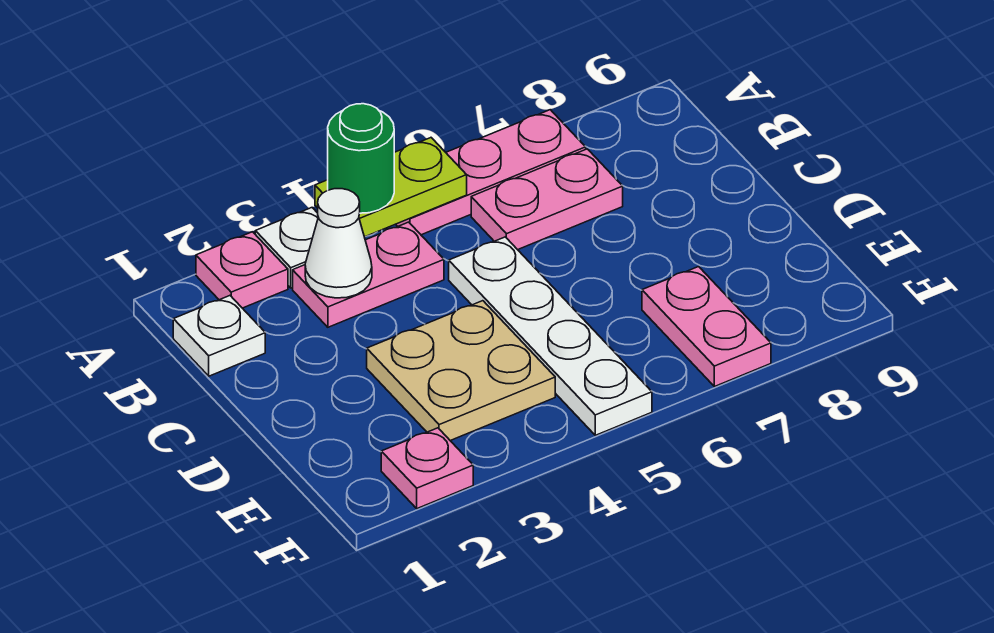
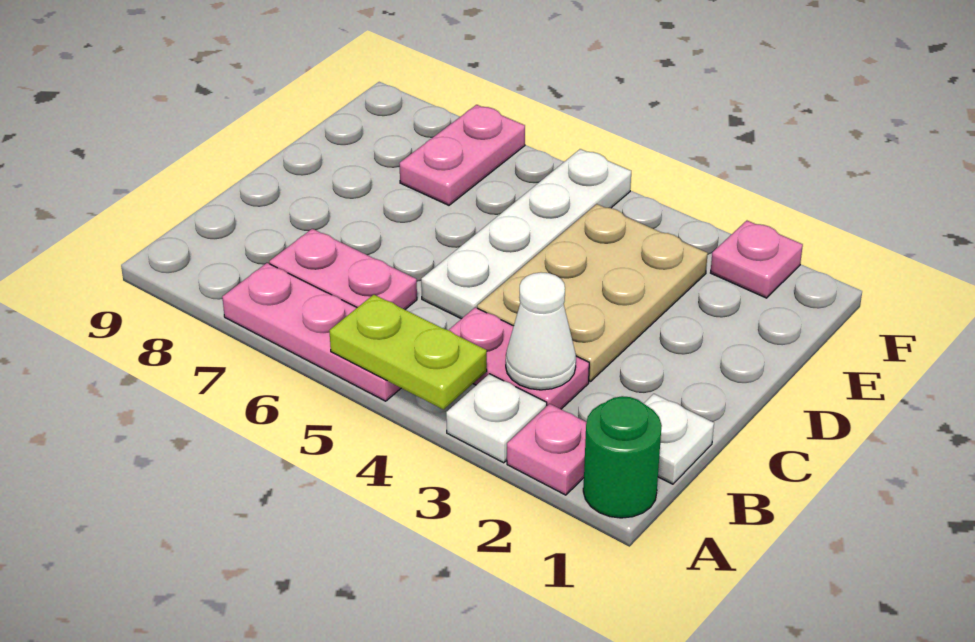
green round brick A4 level 3 -> green round brick A1 level 1
tan plate D3:E4 level 1 -> tan plate C3:E4 level 1

